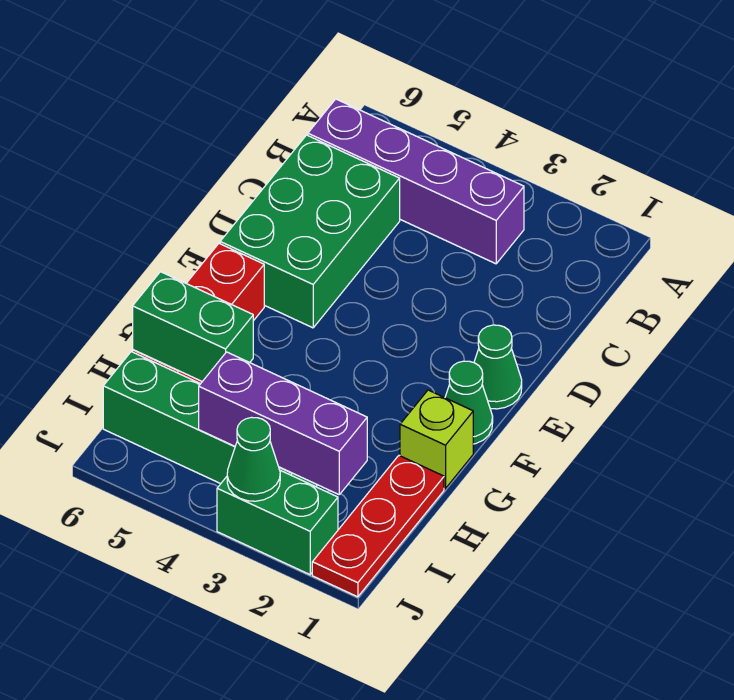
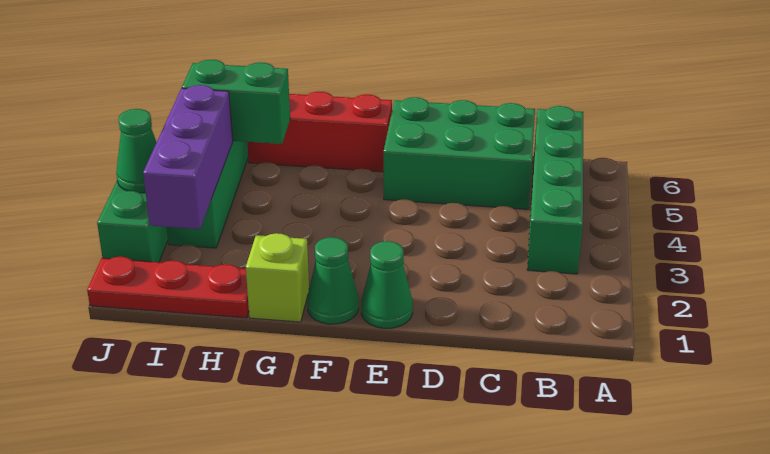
purple brick B3:B6 level 1 -> green brick B3:B6 level 1
green brick H5:H6 level 2 -> green brick H5:I5 level 2

